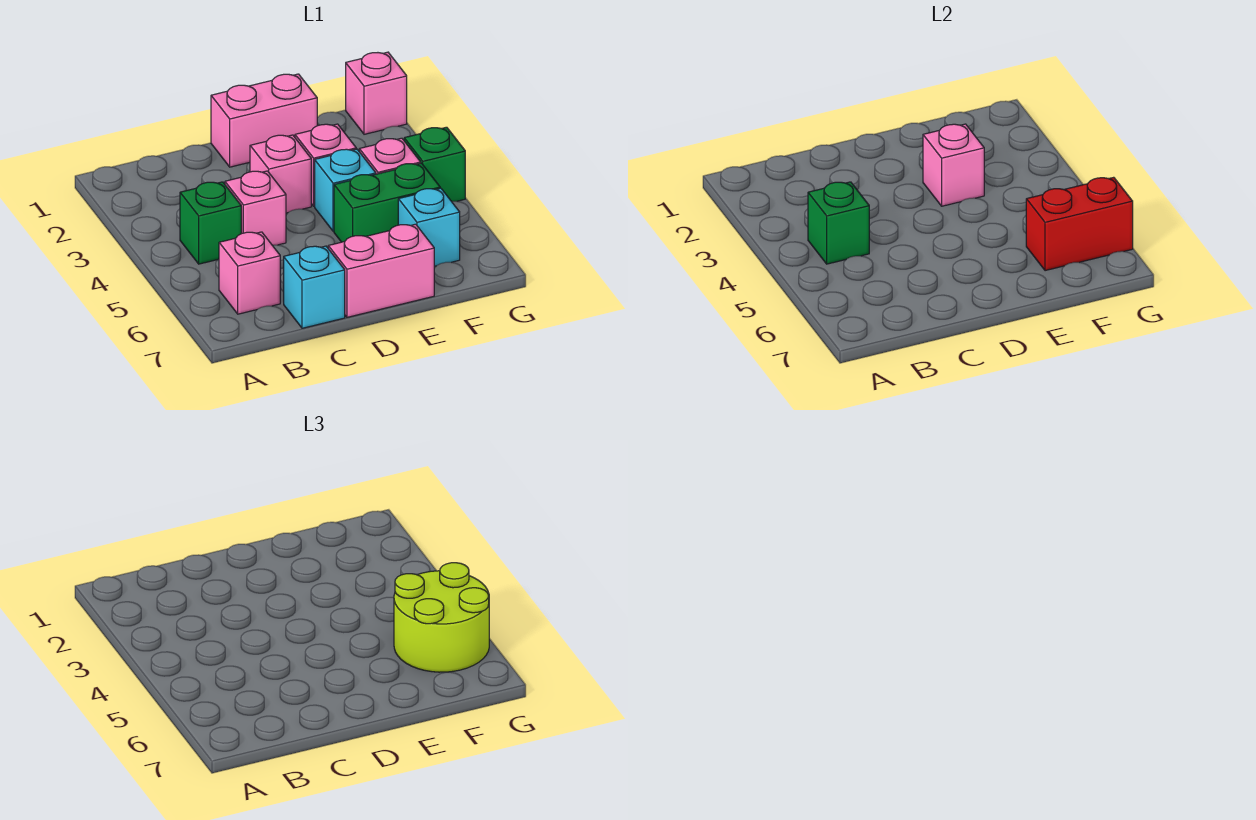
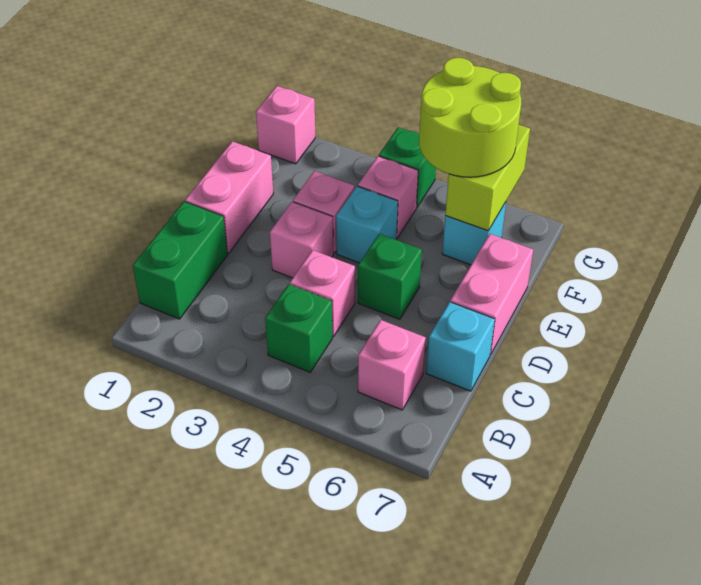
green brick B4 level 2 -> green brick D5 level 1
pink brick E3 level 2 -> none
green brick E5:F5 level 1 -> green brick B1:C1 level 1
red brick F6:G6 level 2 -> lime brick F6:G6 level 2

